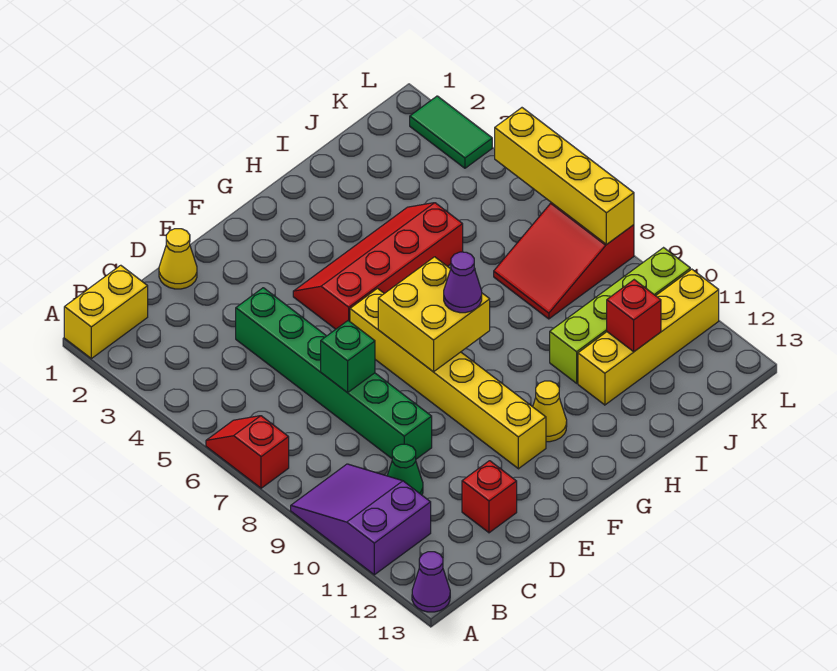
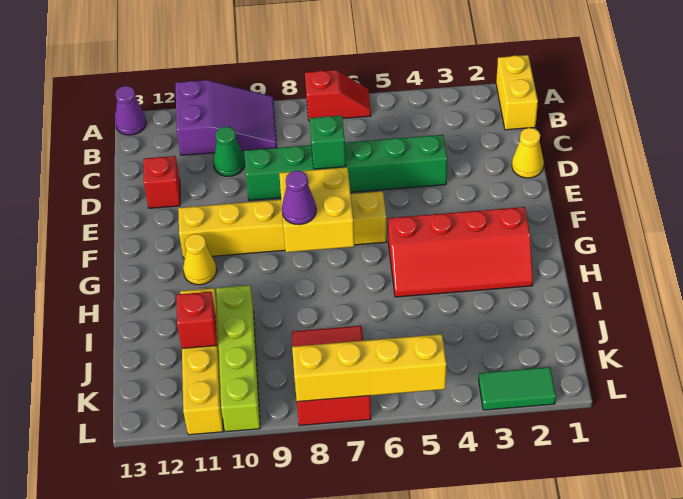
red slope F4:I5 level 1 top 5 -> red slope G2:H5 level 1 top G

